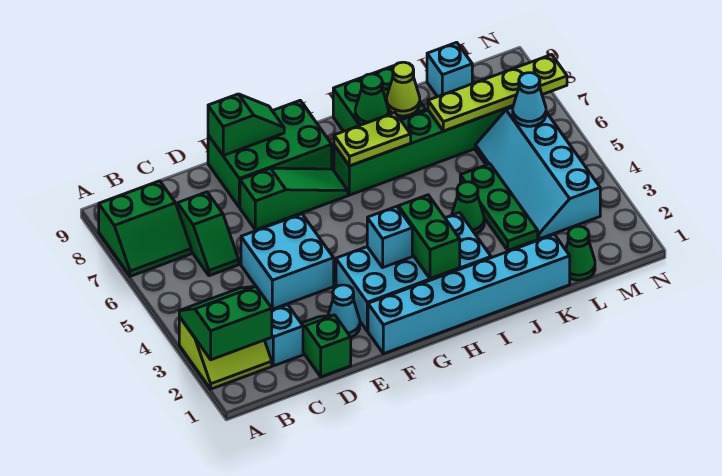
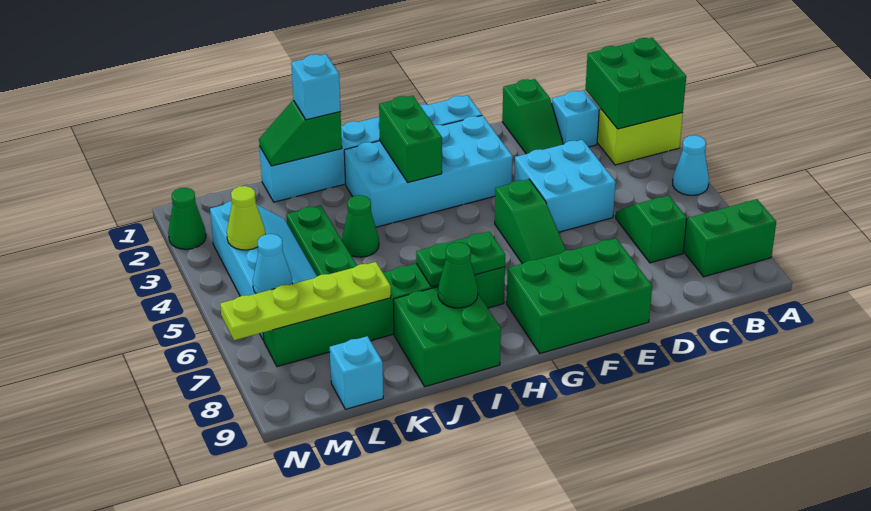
green slope A2:B3 level 2 top 2 -> green brick A2:B3 level 2
cyan cone E2 level 1 -> cyan cone A5 level 1
green slope E7:G7 level 1 top E -> green slope F5:F7 level 1 top 5
green slope E9:F9 level 2 top E -> green slope J1:K1 level 2 top J
cyan brick G3 level 2 -> cyan brick J1 level 3
lime plate H7:I7 level 2 -> green plate H7:I7 level 2
lime cone J8 level 2 -> lime cone M4 level 2
green cone L1 level 1 -> green cone N2 level 1

